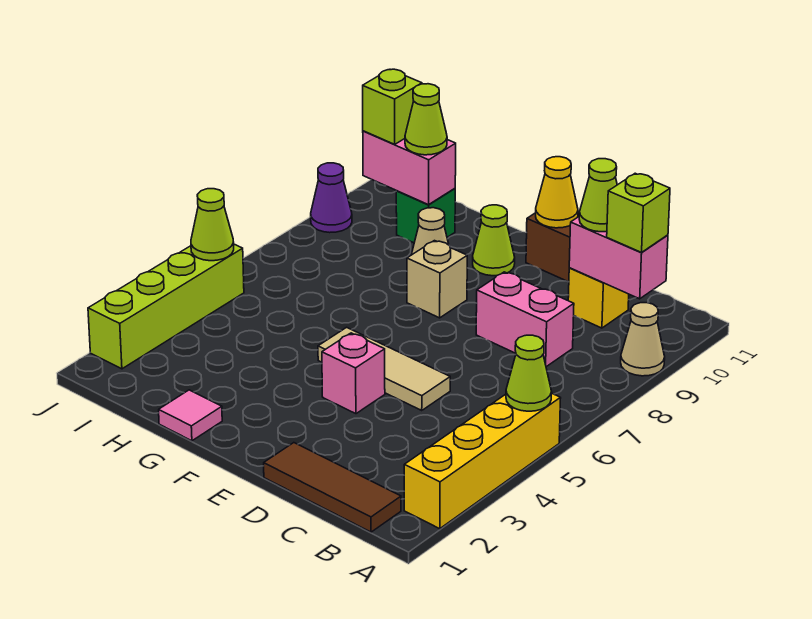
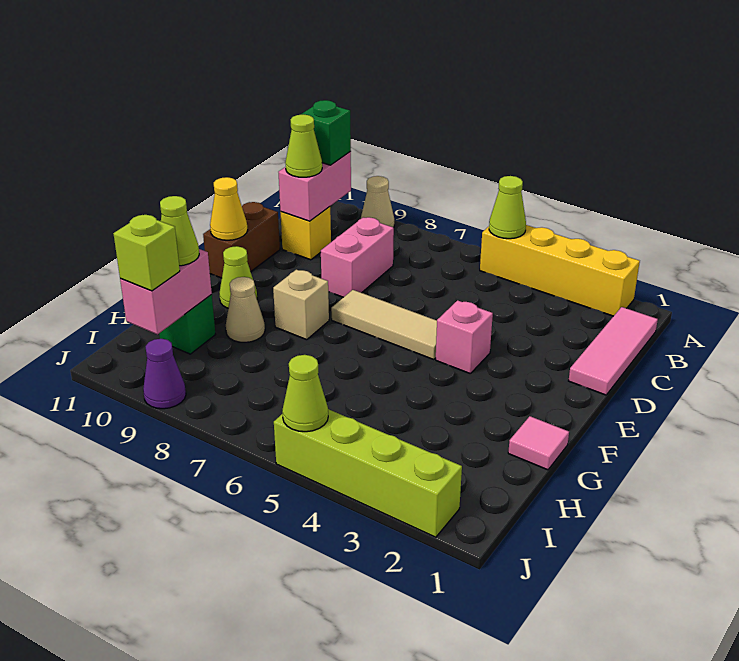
brown tile B1:D1 level 1 -> pink tile B1:D1 level 1
lime brick B10 level 3 -> green brick B10 level 3
tan tile D5:F5 level 1 -> tan tile E5:E7 level 1

